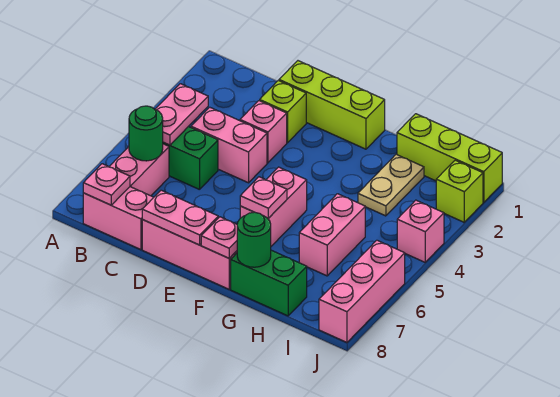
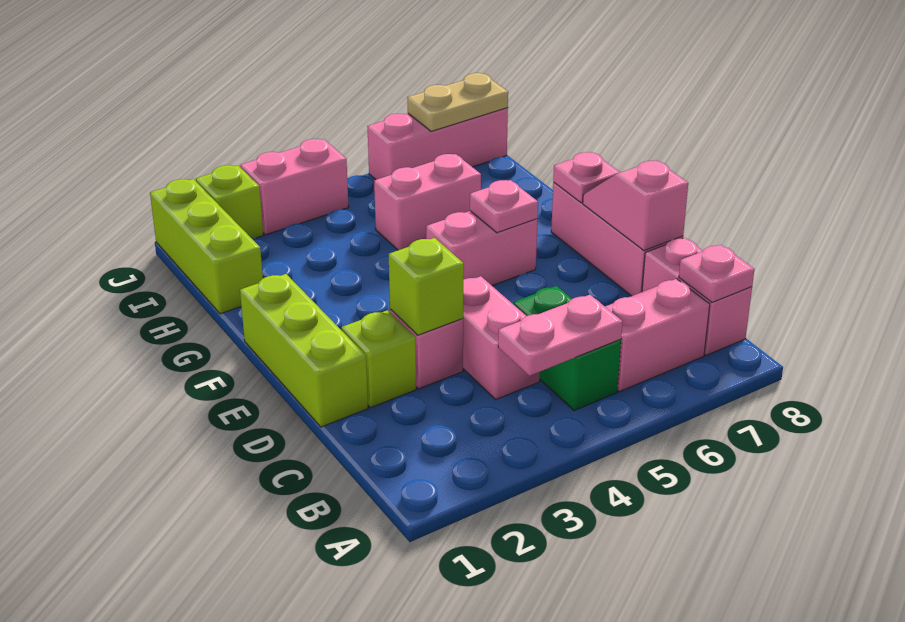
green round brick B6 level 2 -> none
none -> lime brick D3 level 2
pink plate D8:E8 level 2 -> pink slope D8:E8 level 2 top D
green brick G8:H8 level 1 -> none
green round brick G8 level 2 -> none
tan plate H2:H3 level 1 -> tan plate J7:J8 level 2
pink brick J4 level 1 -> pink brick J3:J4 level 1

